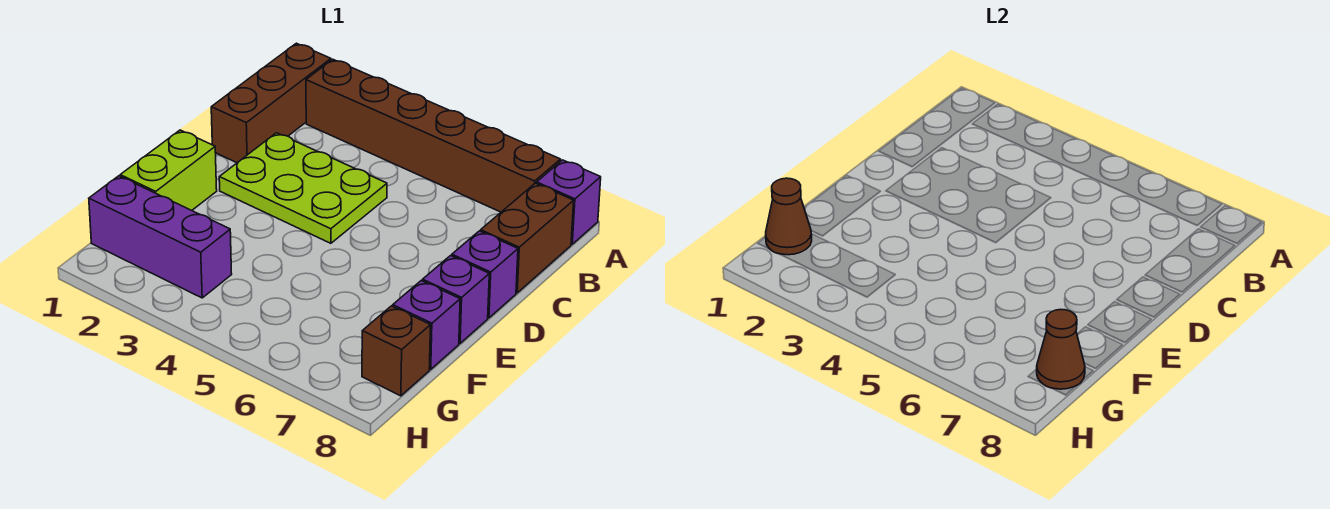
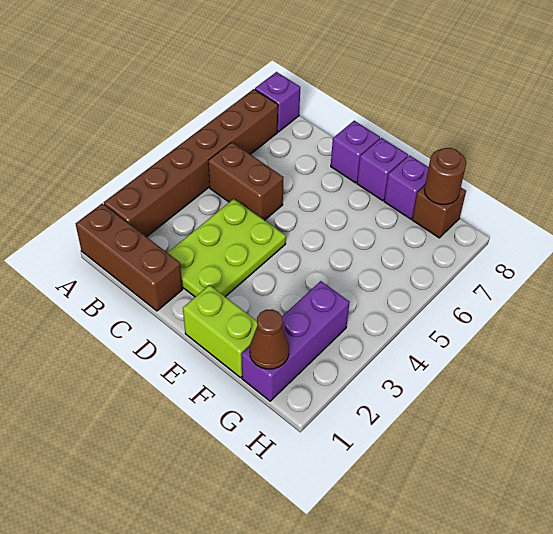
brown brick B8:C8 level 1 -> brown brick B5:C5 level 1
brown cone G8 level 2 -> brown round brick G8 level 2

